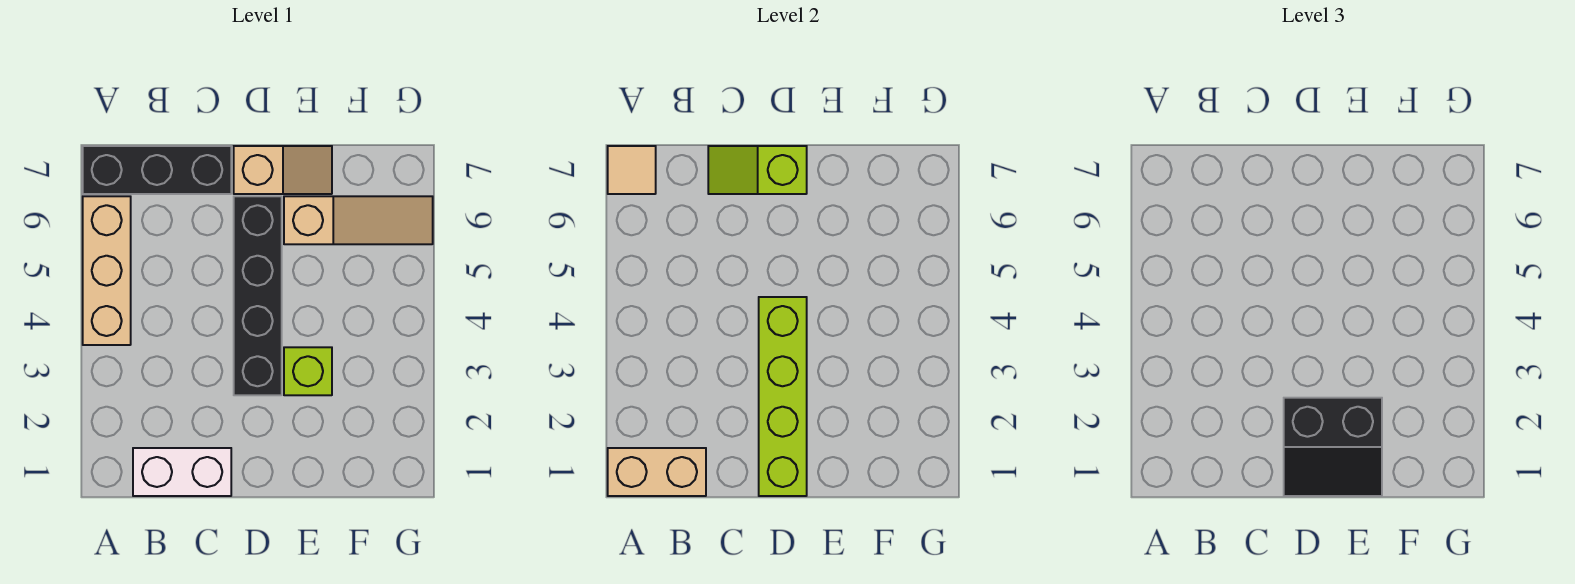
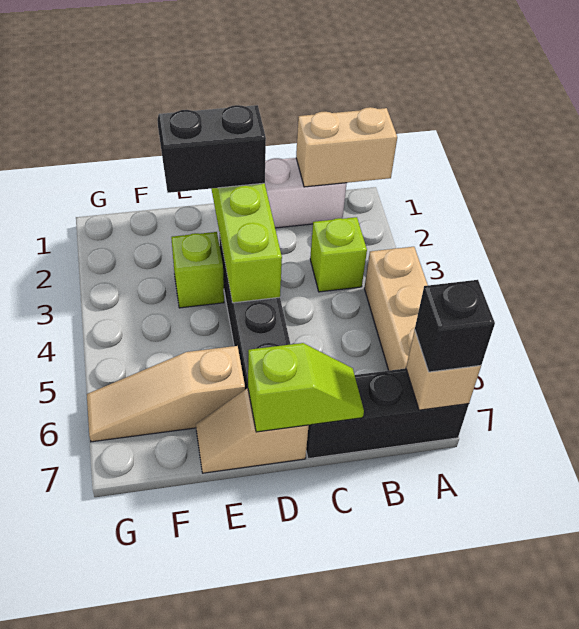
tan tile A7 level 2 -> tan brick A7 level 2
none -> black brick A7 level 3
none -> lime brick B3 level 1

